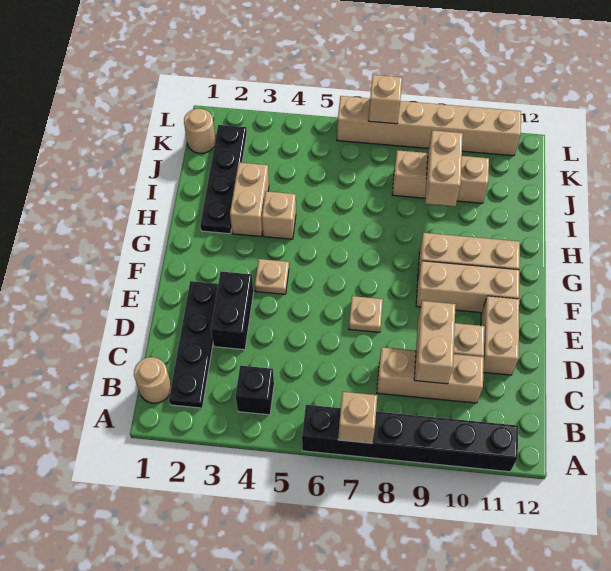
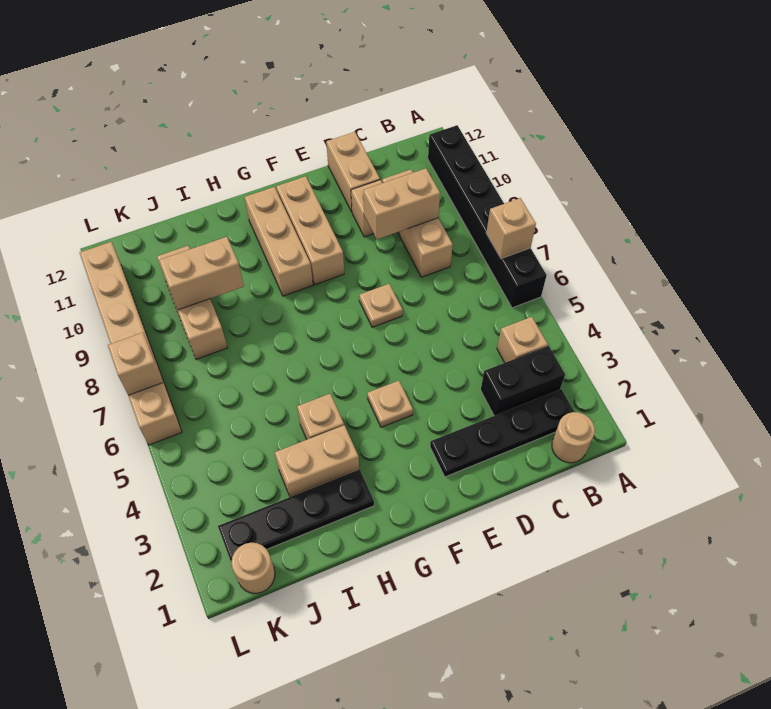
black brick B4 level 1 -> tan brick B4 level 1
black brick D3:E3 level 1 -> black brick B3:C3 level 1
tan brick D11:E11 level 1 -> tan brick D11:D12 level 1

